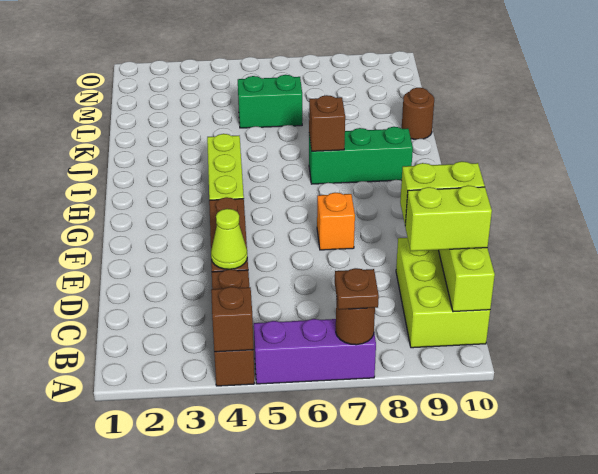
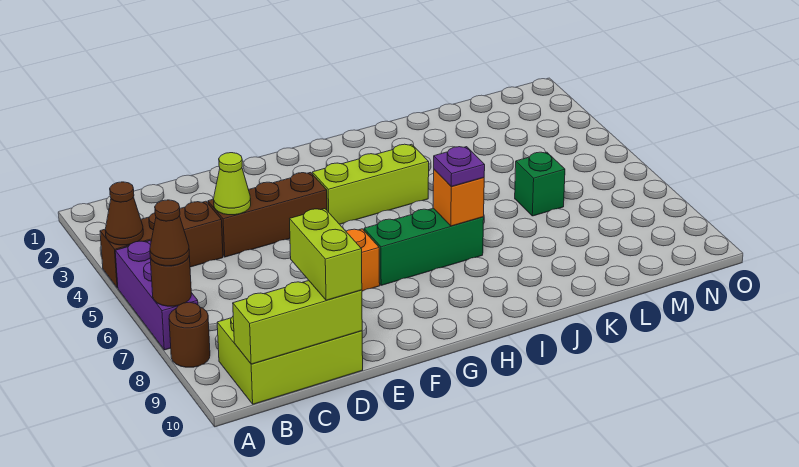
brown brick A4 level 2 -> brown cone A4 level 2
brown plate A7 level 3 -> brown cone A7 level 3
lime brick C9:C10 level 3 -> none
green brick I7:I9 level 1 -> green brick G7:I7 level 1
brown brick I7 level 2 -> orange brick I7 level 2
none -> purple plate I7 level 3
brown round brick K10 level 1 -> brown round brick A8 level 1
green brick L5:L6 level 1 -> green brick L6 level 1

